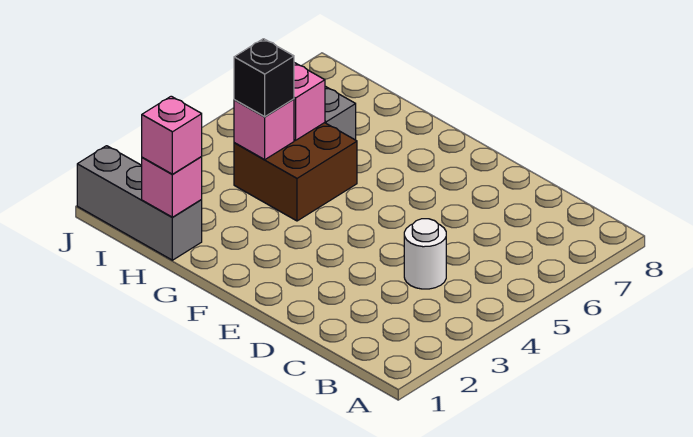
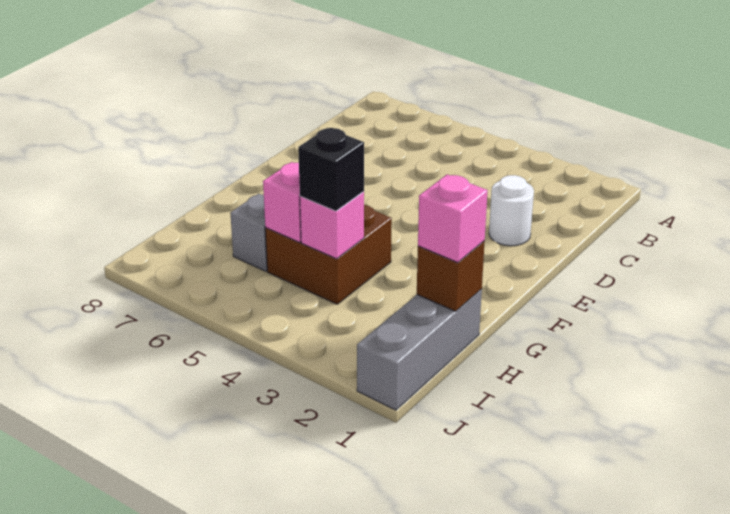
white round brick C4 level 1 -> white round brick D2 level 1
pink brick H1 level 2 -> brown brick H1 level 2

